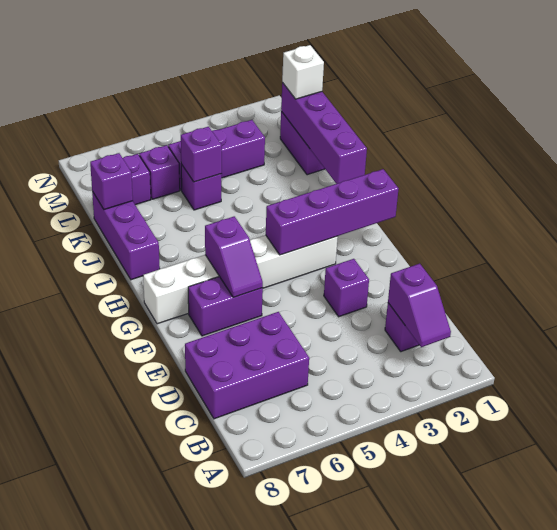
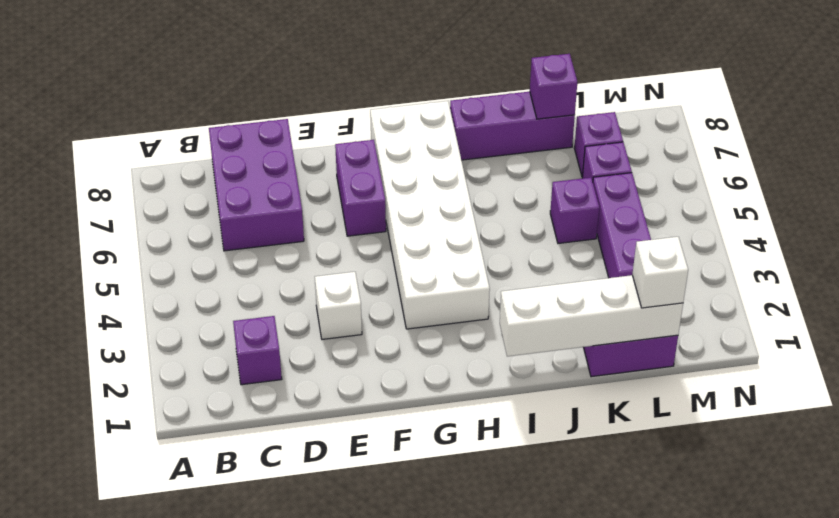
purple slope B2:C2 level 2 top C -> none
purple brick E3 level 1 -> white brick E3 level 1
purple slope F6:G6 level 2 top G -> none
purple brick G1:G4 level 2 -> none
white brick G3:G8 level 1 -> white brick G3:H8 level 1
purple brick I1:L1 level 2 -> white brick I1:L1 level 2
purple brick K5 level 2 -> none

